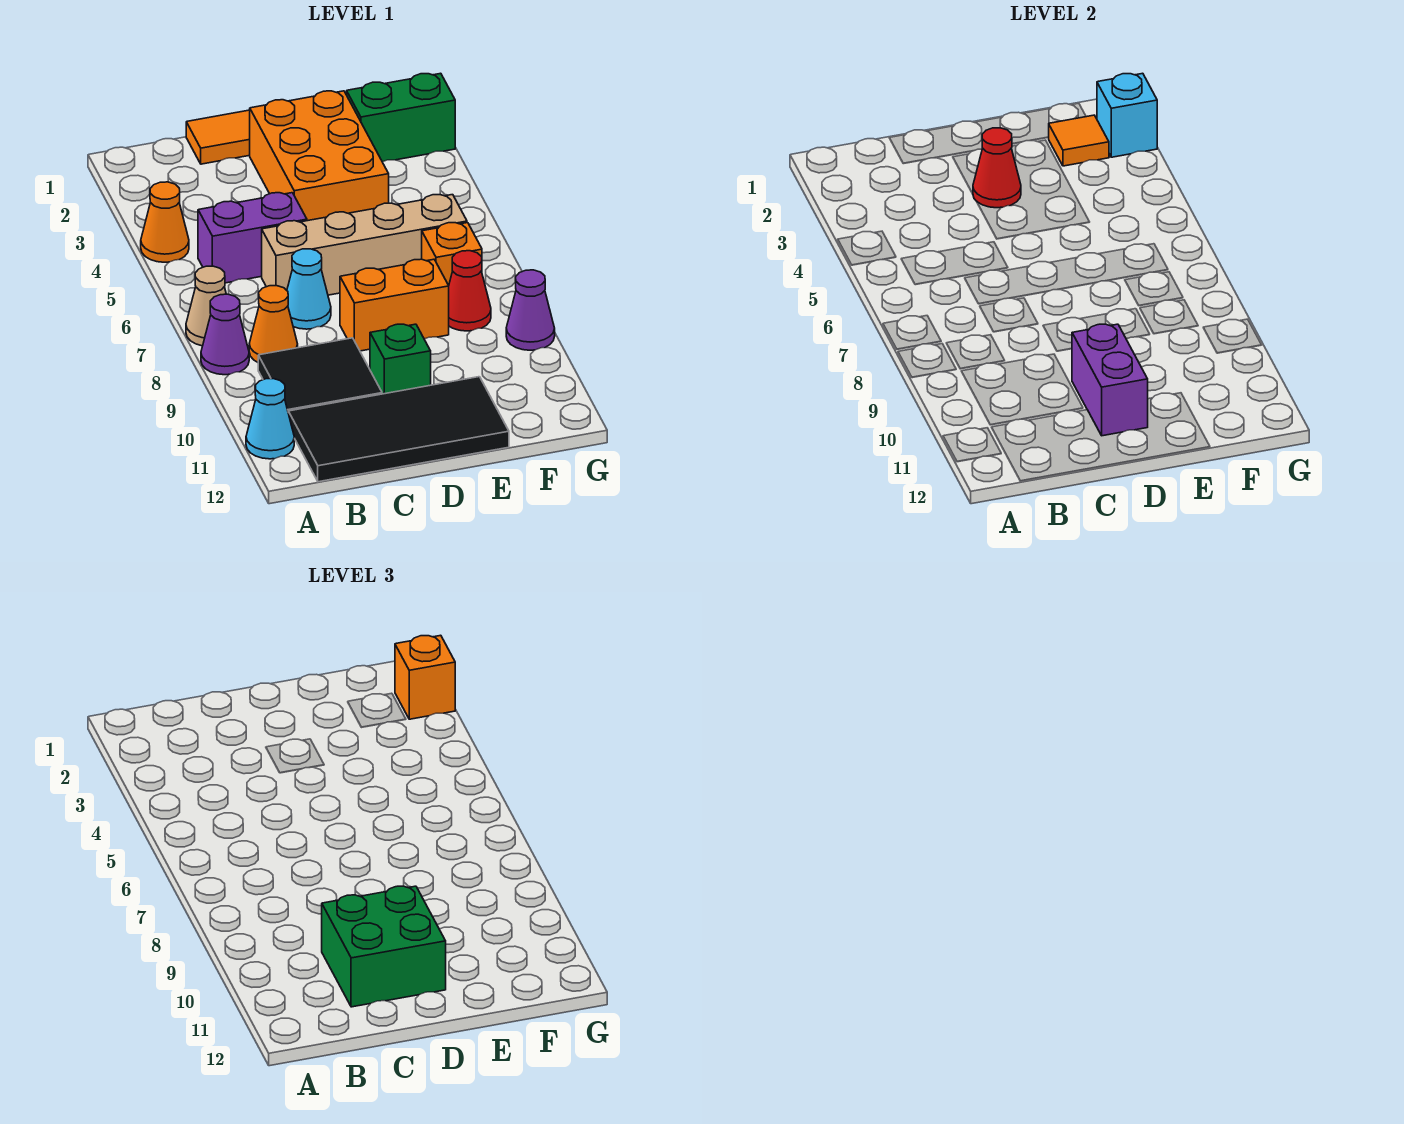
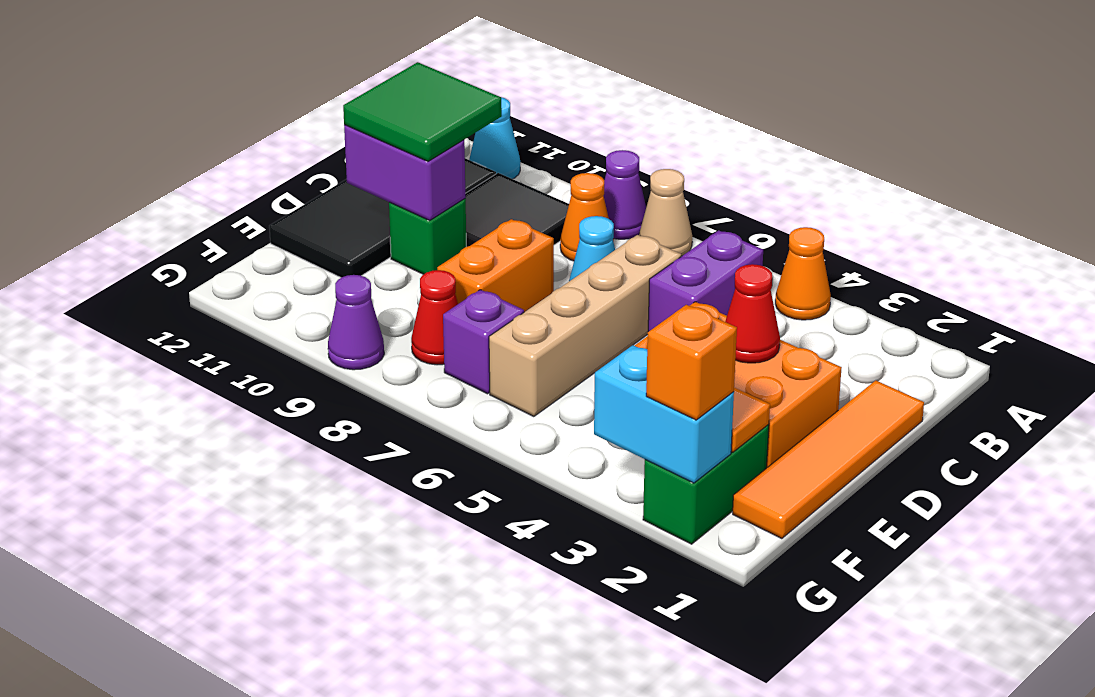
green brick C10:D11 level 3 -> green tile C10:D11 level 3
orange brick F7 level 1 -> purple brick F7 level 1
cyan brick G2 level 2 -> cyan brick G2:G3 level 2

